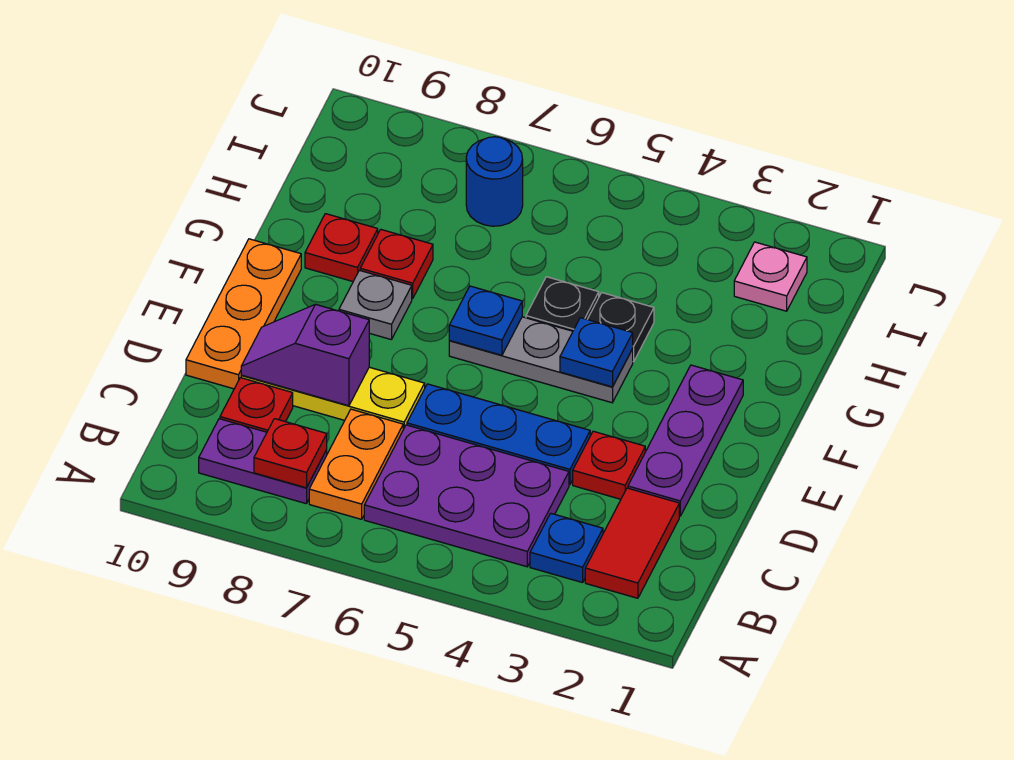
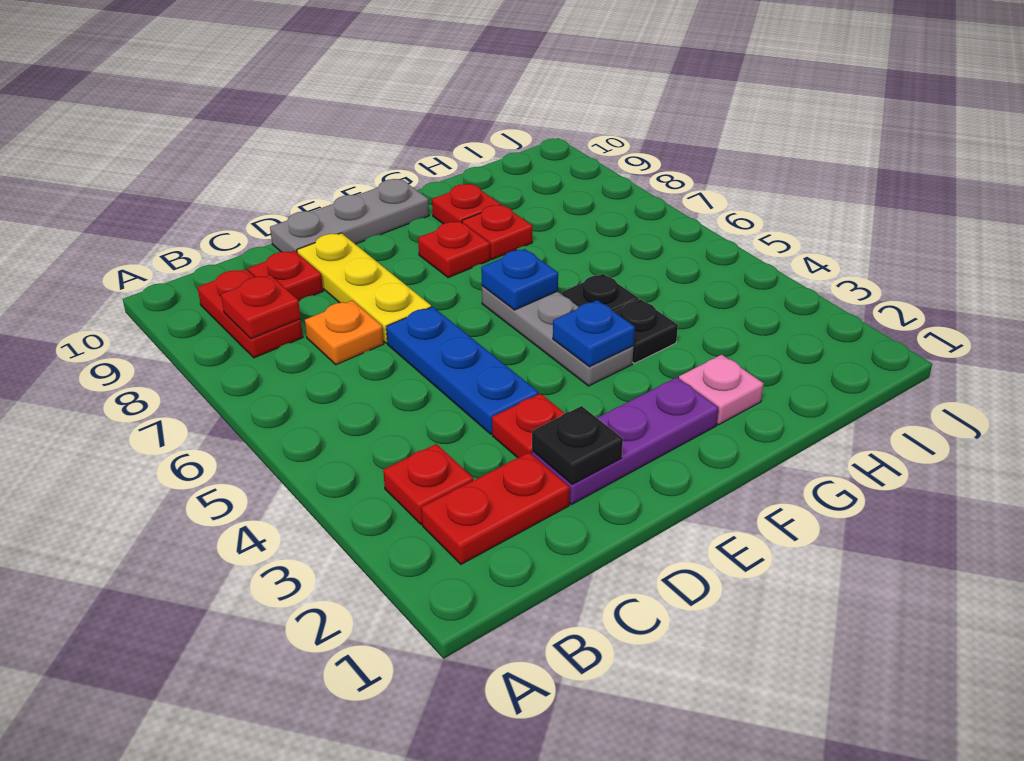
red tile B2:C2 level 1 -> red plate B2:C2 level 1
blue plate B3 level 1 -> red plate B3 level 1
purple plate B4:C6 level 1 -> none
orange plate B7:C7 level 1 -> orange plate C7 level 1
purple plate B8:B9 level 1 -> red plate B8:B9 level 1
none -> black plate D2 level 2
purple slope D8:D9 level 2 top 8 -> none
orange plate D10:F10 level 1 -> grey plate D10:F10 level 1
grey plate F8 level 1 -> red plate F8 level 1
pink plate I2 level 1 -> pink plate G2 level 1
blue round brick I7 level 1 -> none

